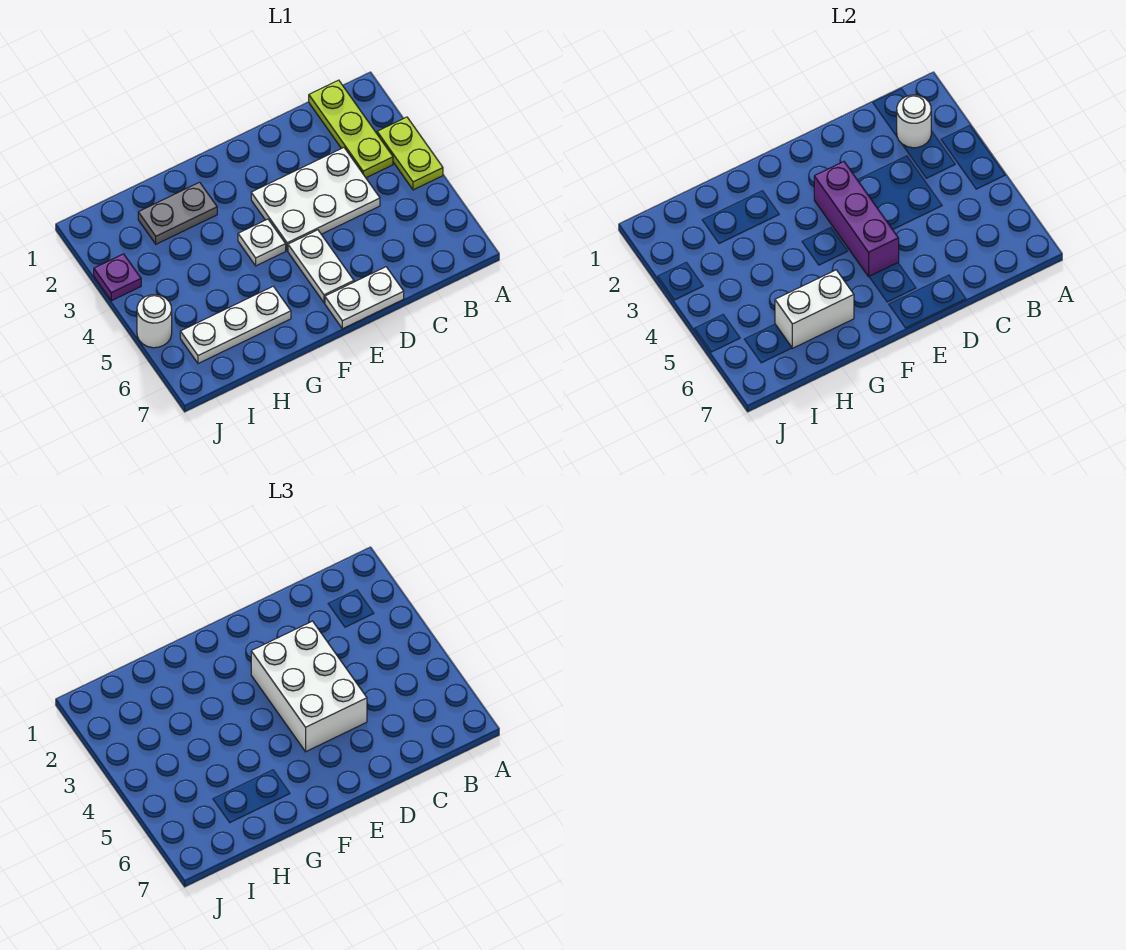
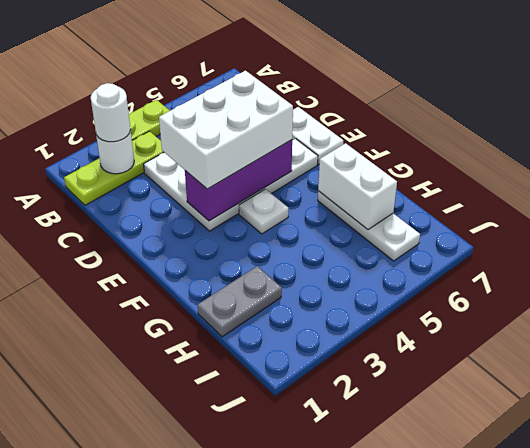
grey plate G2:H2 level 1 -> grey plate H1:H2 level 1
purple plate J3 level 1 -> none
white round brick J5 level 1 -> white round brick B2 level 3

